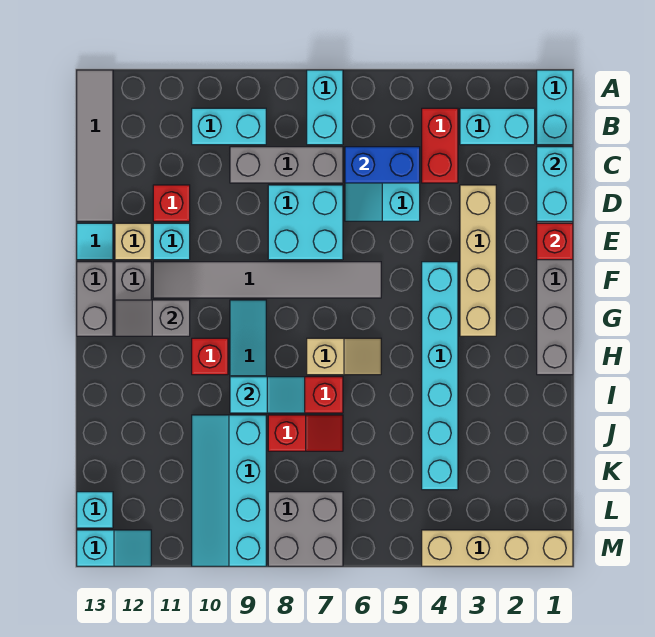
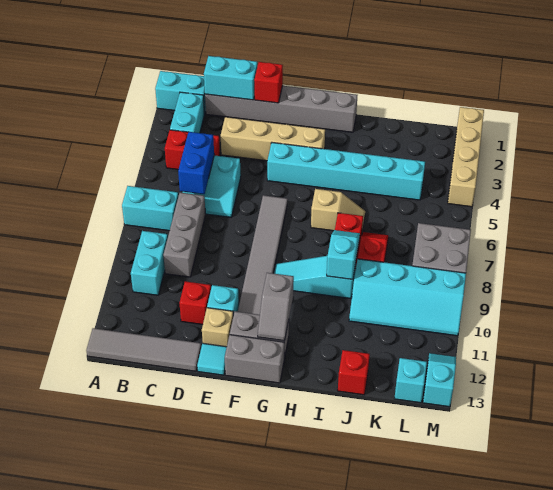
cyan brick D7:E8 level 1 -> none
tan slope H6:H7 level 1 top 7 -> tan slope H6:I6 level 1 top H
red brick H10 level 1 -> red brick J13 level 1

